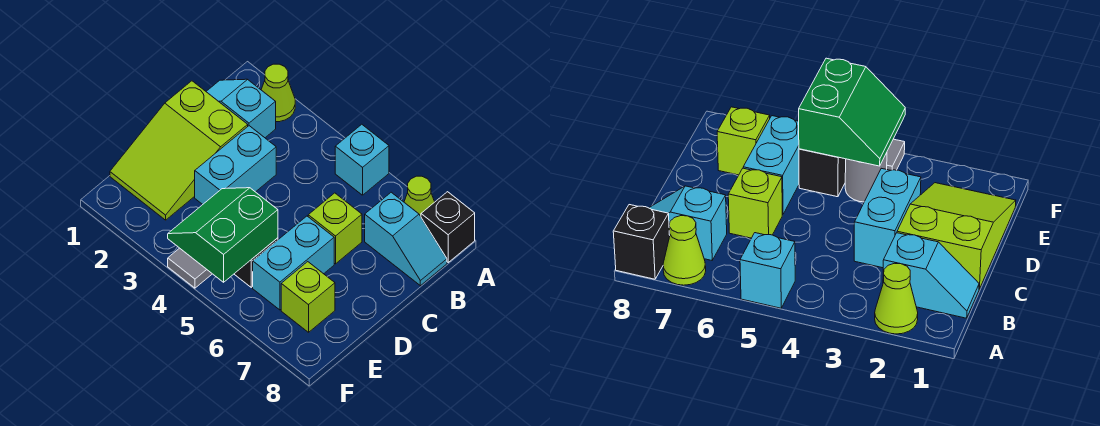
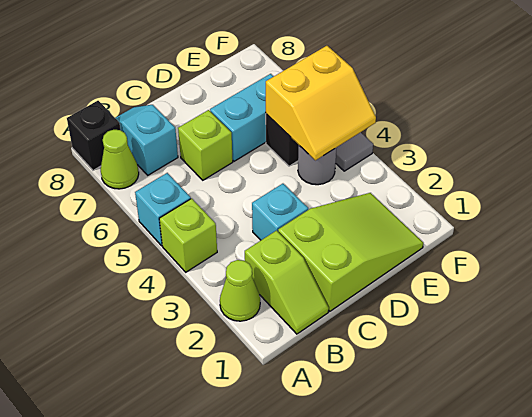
cyan slope B1:B2 level 1 top 2 -> lime slope B1:B2 level 1 top 2
cyan brick C3:D3 level 1 -> cyan brick C3 level 1
green slope E4:F5 level 2 top 5 -> yellow slope E4:F5 level 2 top 5
lime brick E7 level 1 -> lime brick A4 level 1

